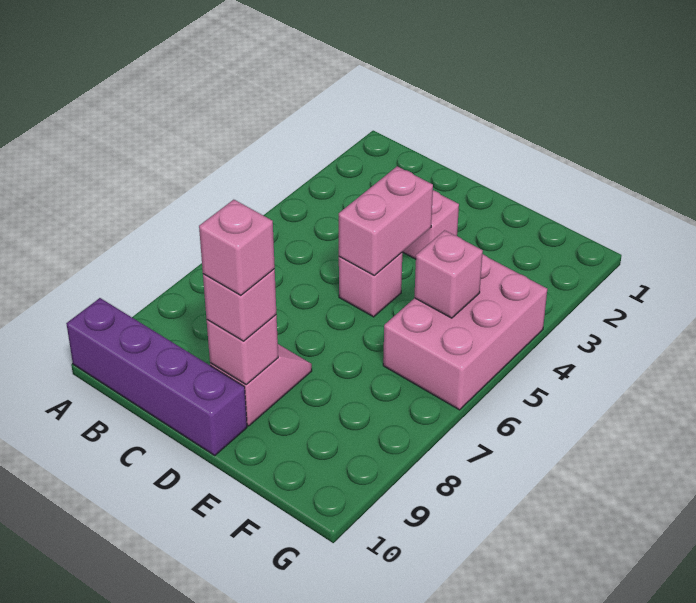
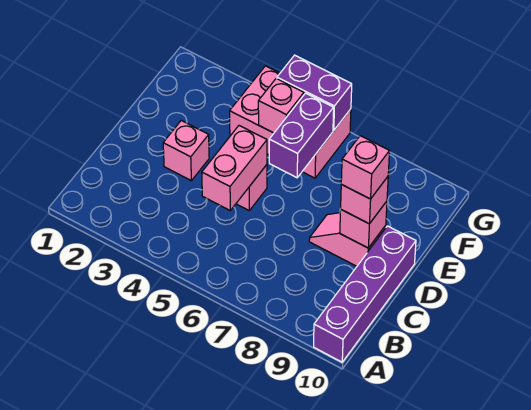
pink brick D4:D5 level 2 -> pink brick C5:D5 level 2
none -> purple brick E6:F6 level 2
none -> purple brick G5:G6 level 2

